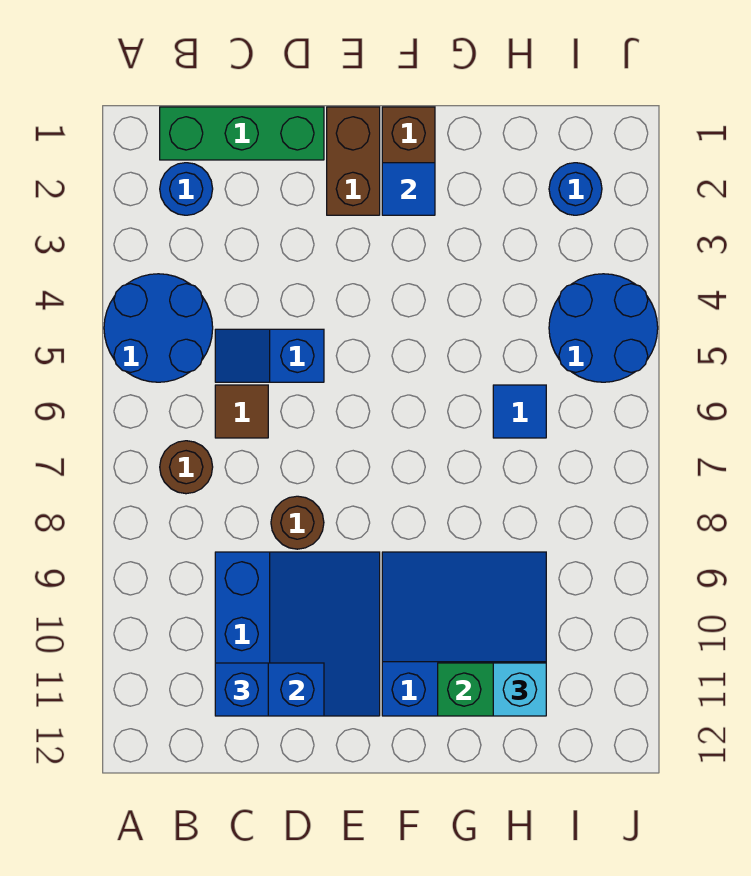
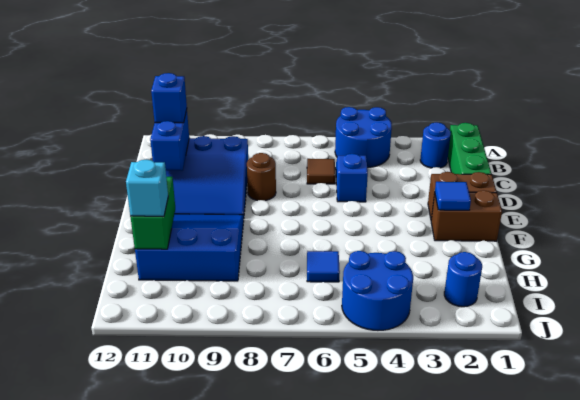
brown round brick B7 level 1 -> none
blue slope F9:H11 level 1 top 11 -> blue slope F9:H11 level 1 top H

